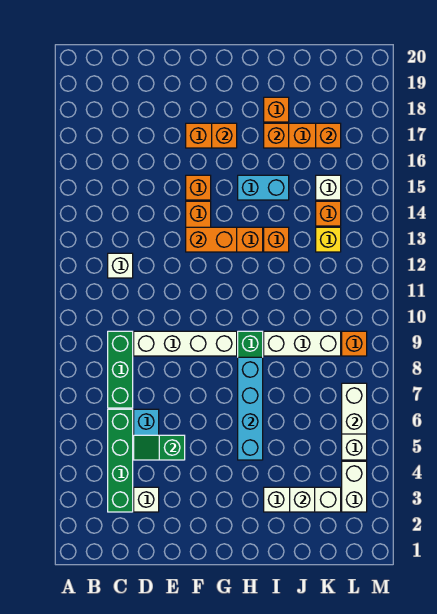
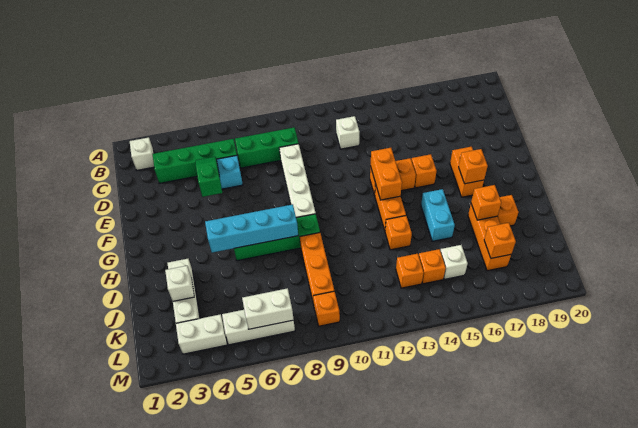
white brick D3 level 1 -> white brick B2 level 1
white brick I9:K9 level 1 -> orange brick I9:K9 level 1
yellow brick K13 level 1 -> orange brick K13 level 1

